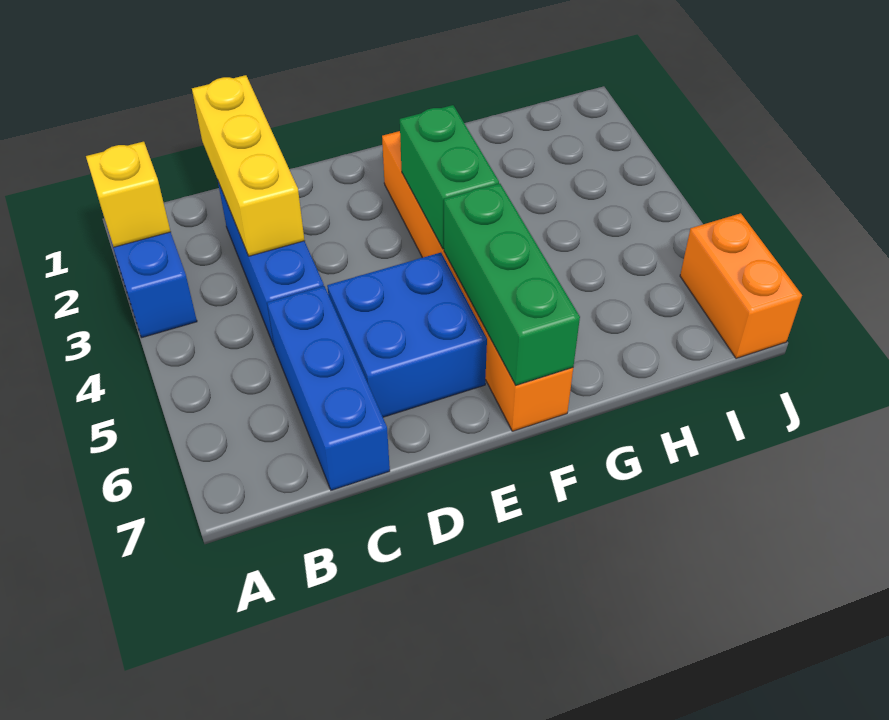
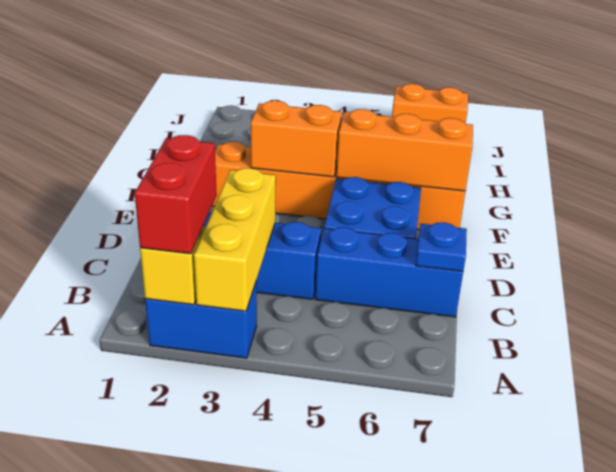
none -> red brick A2:B2 level 3
yellow brick C1:C3 level 2 -> yellow brick A3:C3 level 2
none -> blue plate C7 level 2
green brick F3:F4 level 2 -> orange brick F3:F4 level 2
green brick F5:F7 level 2 -> orange brick F5:F7 level 2

